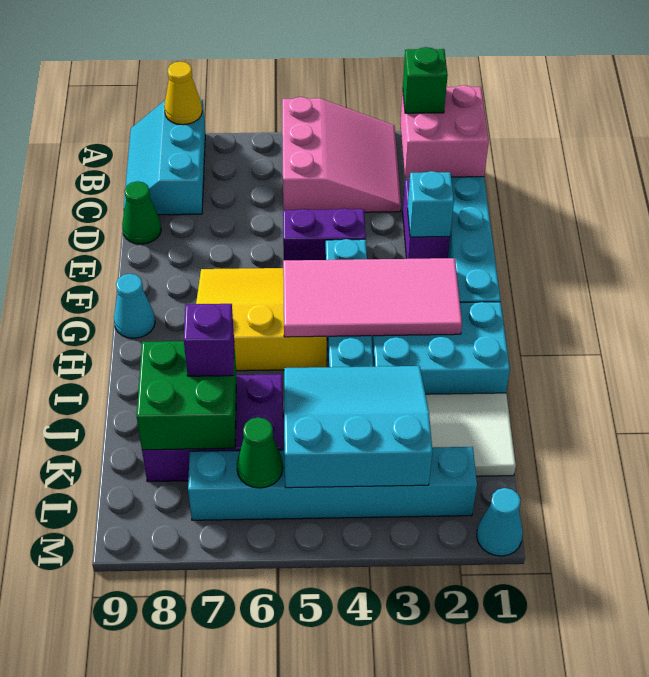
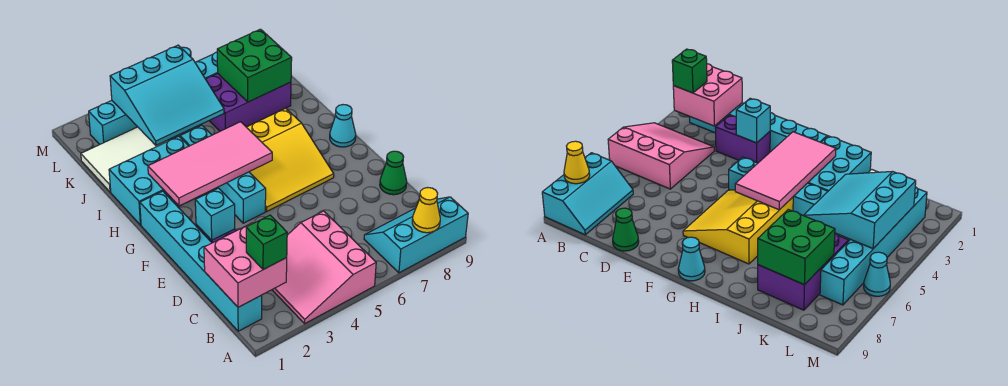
cyan slope A8:C9 level 1 top 8 -> cyan slope A7:B9 level 1 top A
purple brick E4:E5 level 1 -> none
purple brick J7 level 3 -> none
green cone L6 level 2 -> none
cyan cone M1 level 1 -> cyan cone M6 level 1

